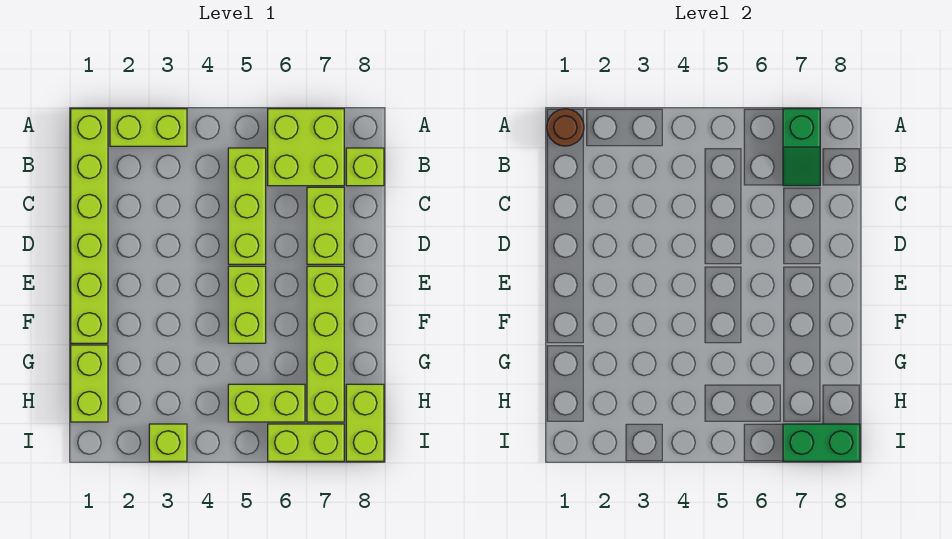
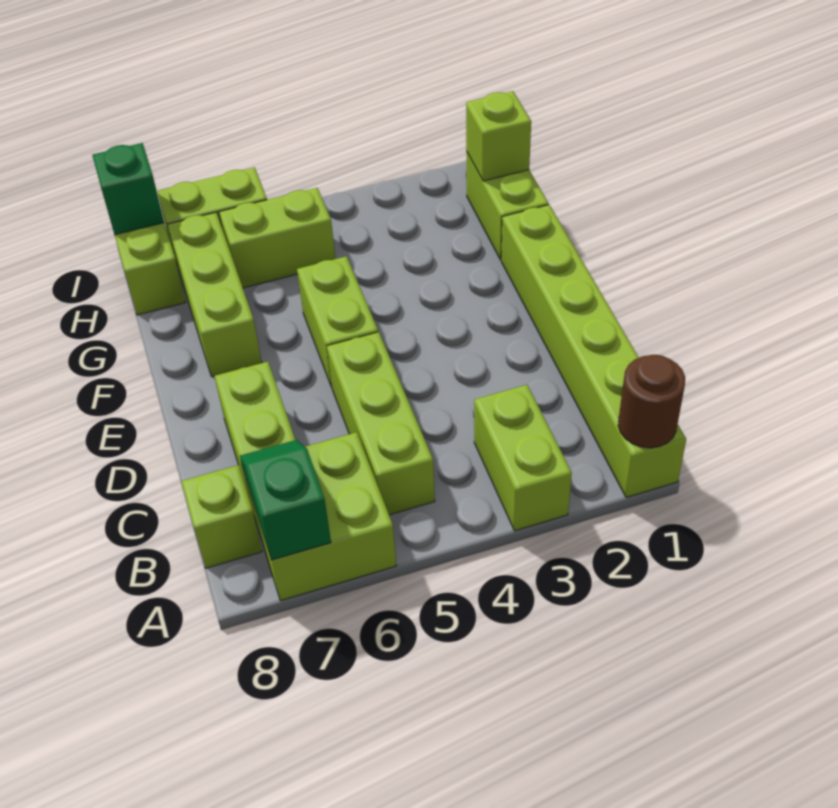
lime brick A2:A3 level 1 -> lime brick A3:B3 level 1
lime brick E7:H7 level 1 -> lime brick F7:H7 level 1
lime brick I3 level 1 -> lime brick H1 level 2
green brick I7:I8 level 2 -> green brick I8 level 2

